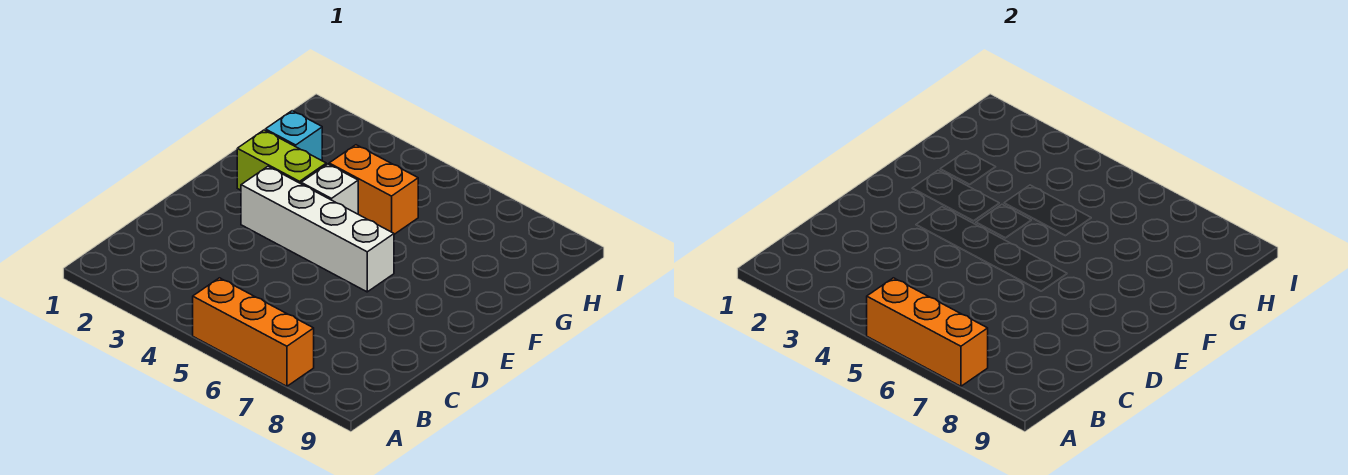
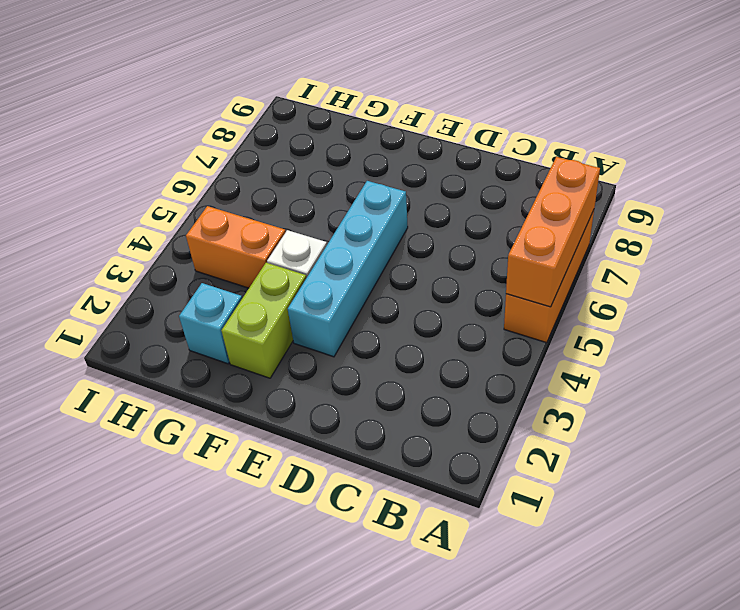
white brick E3:E6 level 1 -> cyan brick E3:E6 level 1
orange brick G4:G5 level 1 -> orange brick G4:H4 level 1

